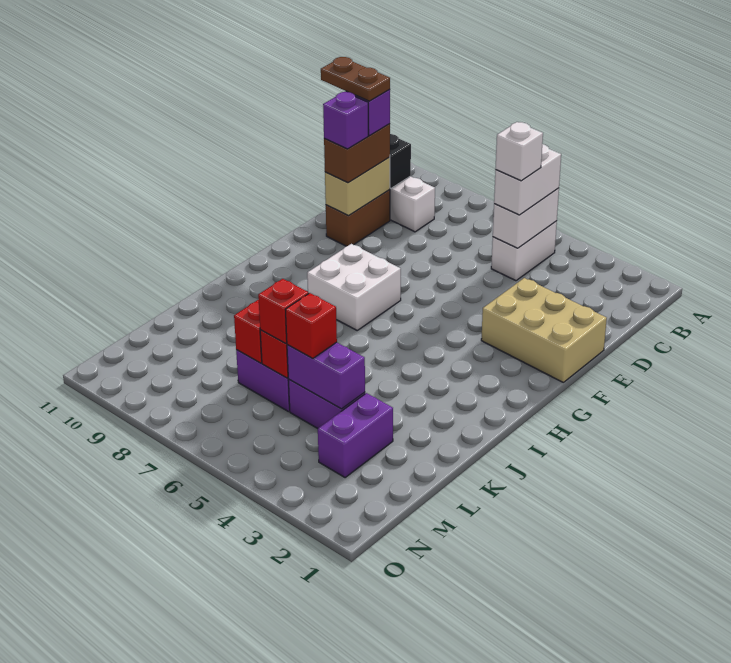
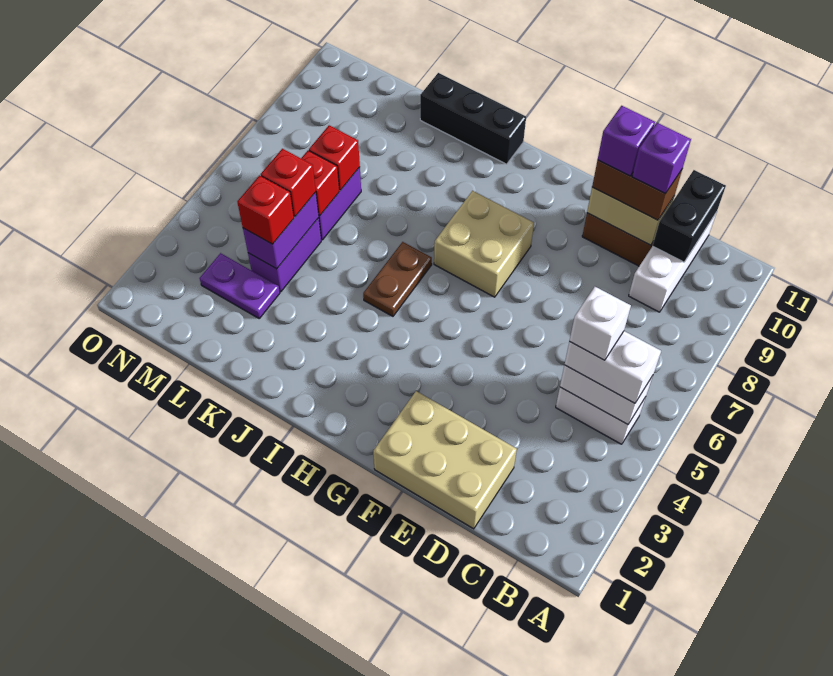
brown plate D10:D11 level 5 -> brown plate I5:I6 level 1
tan brick E1:F3 level 1 -> tan brick D1:F2 level 1
white brick G7:H8 level 1 -> tan brick G7:H8 level 1
none -> black brick I11:K11 level 1
purple brick L3:M3 level 1 -> purple plate L3:M3 level 1
red brick L6 level 3 -> red brick L4 level 3

